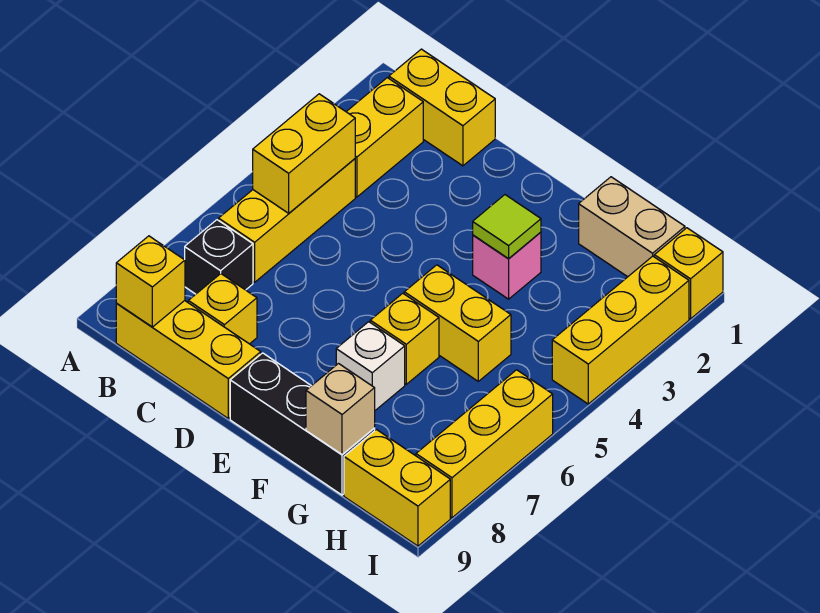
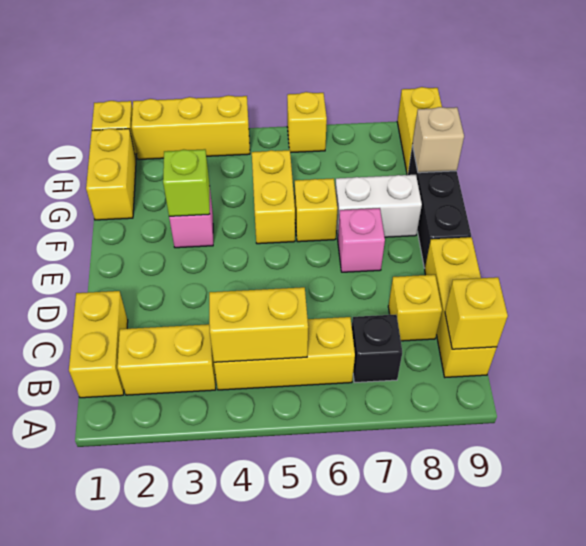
none -> pink brick E7 level 1
lime tile F3 level 2 -> lime brick F3 level 2
white brick F7 level 1 -> white brick F7:F8 level 1
tan brick G1:H1 level 1 -> yellow brick G1:H1 level 1
yellow brick I6:I8 level 1 -> yellow brick I6 level 1

